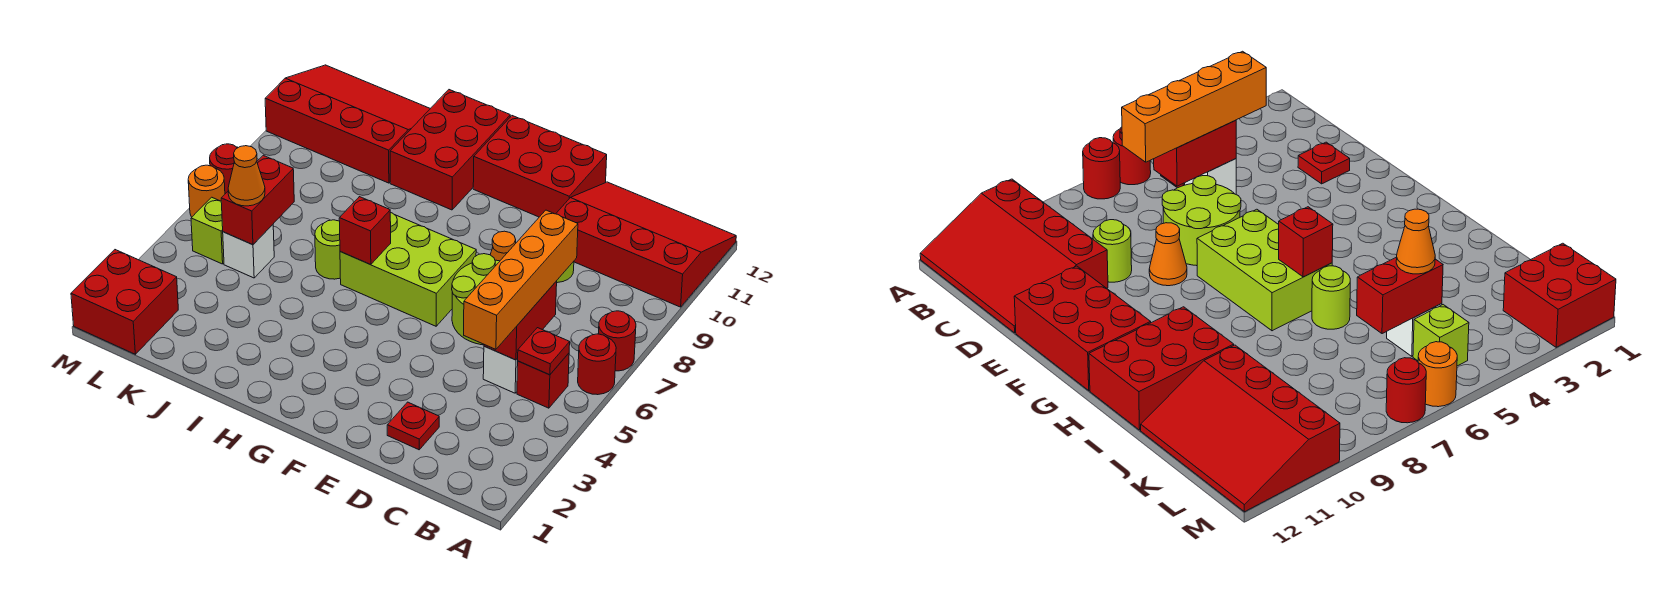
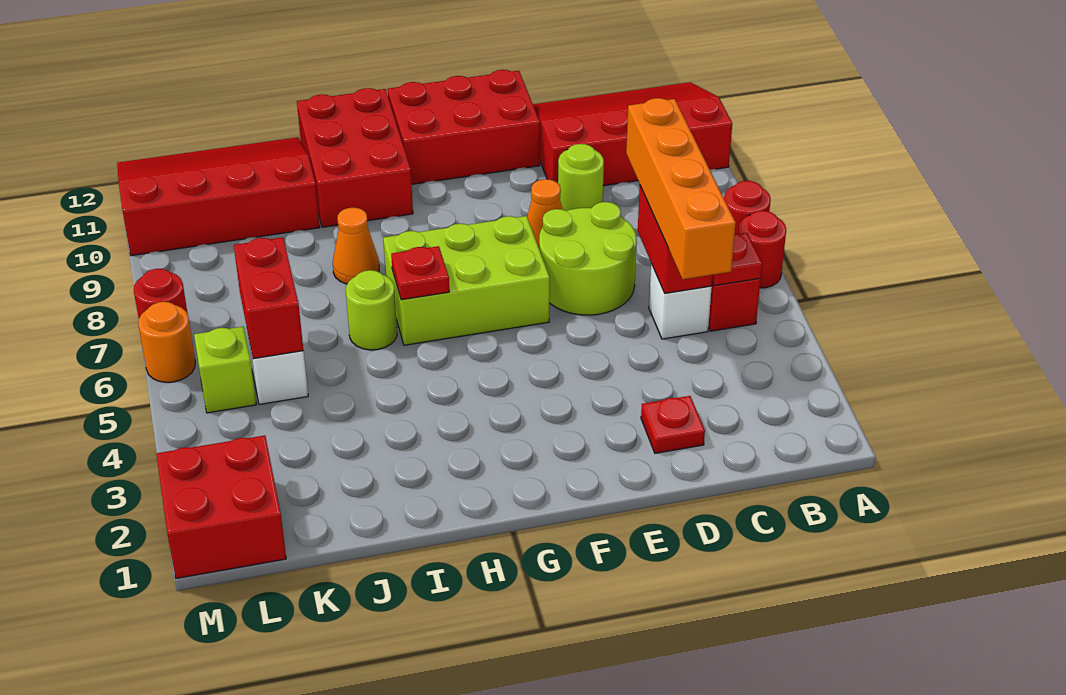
red brick H6 level 2 -> red plate H6 level 2
orange cone K5 level 3 -> orange cone I8 level 1

